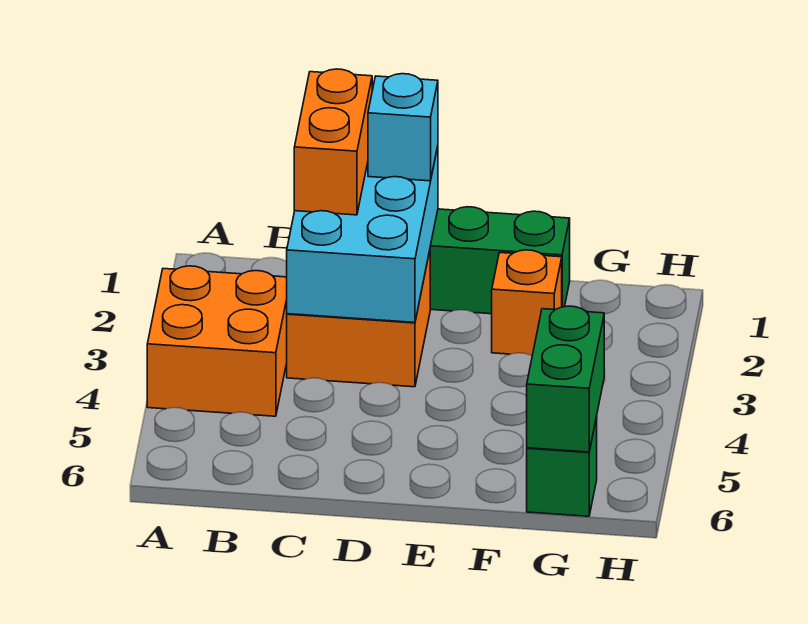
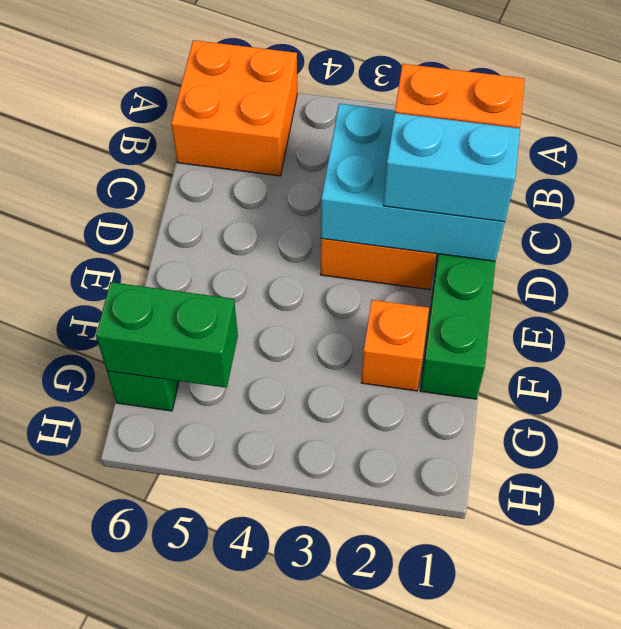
orange brick A3:B4 level 1 -> orange brick A5:B6 level 1
cyan brick D1 level 3 -> cyan brick D1:D2 level 3

